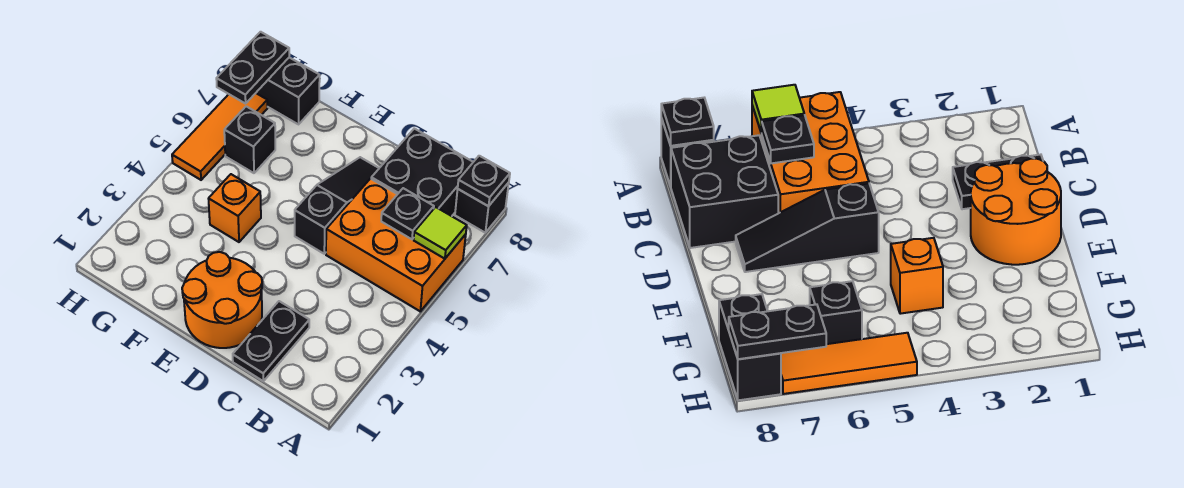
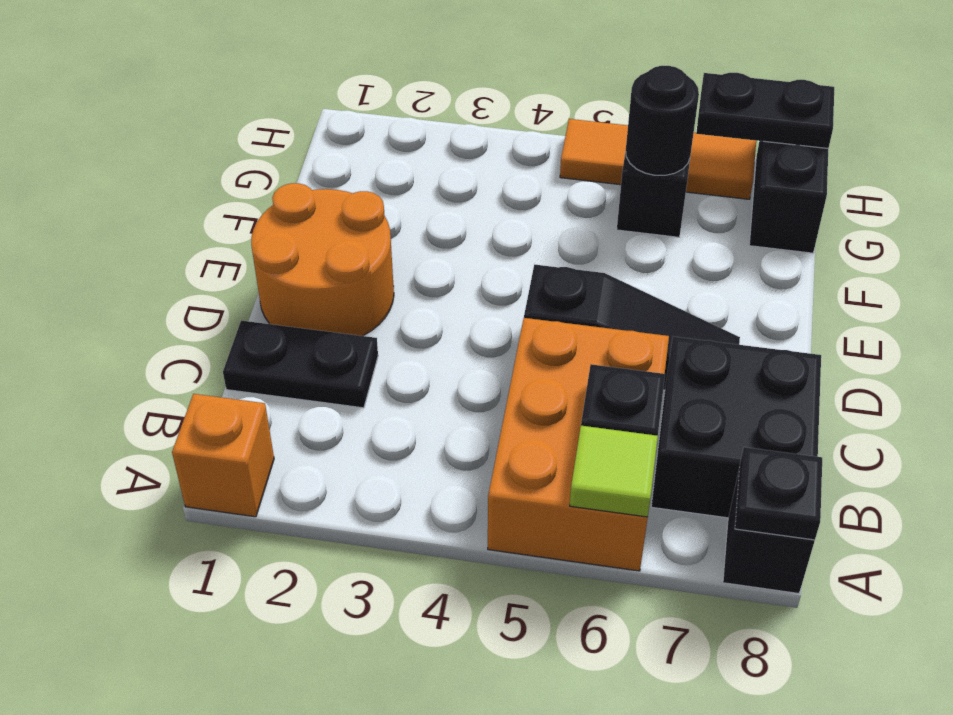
orange brick F4 level 1 -> orange brick A1 level 1
none -> black round brick G6 level 2

